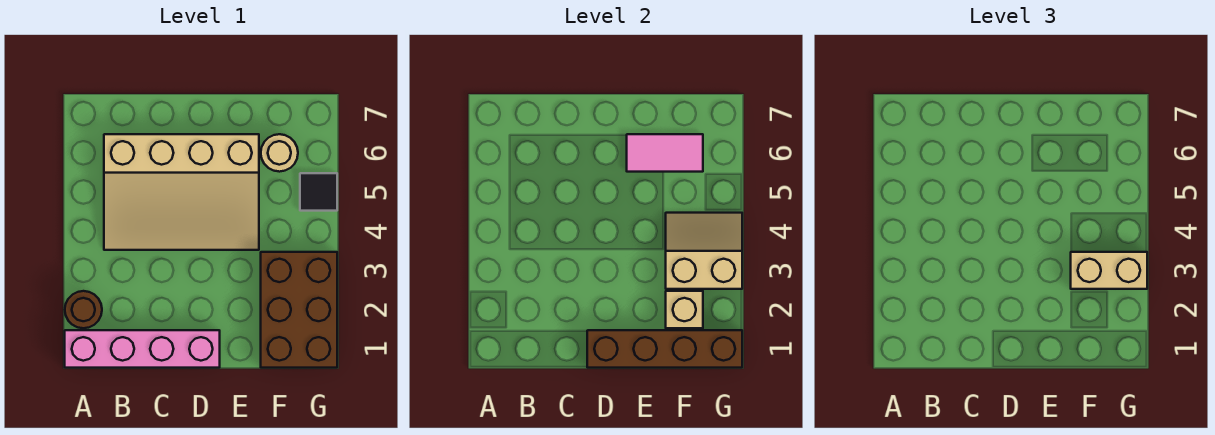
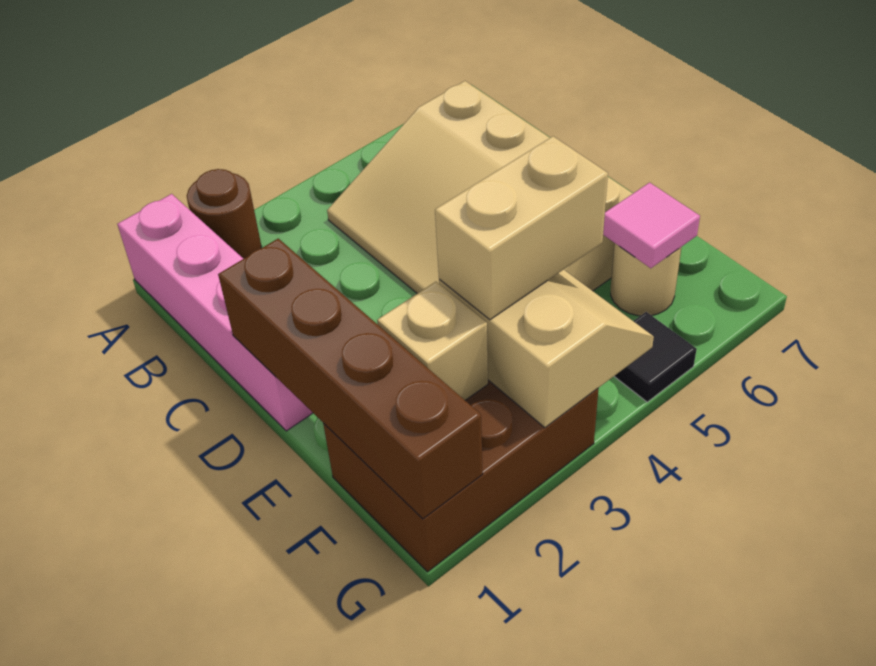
pink tile E6:F6 level 2 -> pink tile F6 level 2
tan brick F3:G3 level 3 -> tan brick F3:F4 level 3

